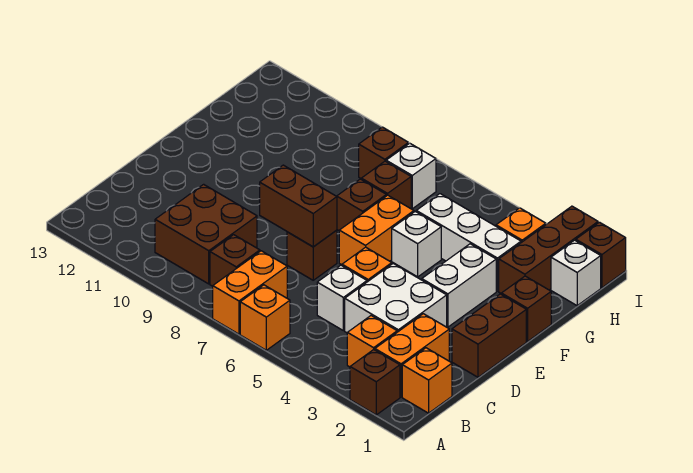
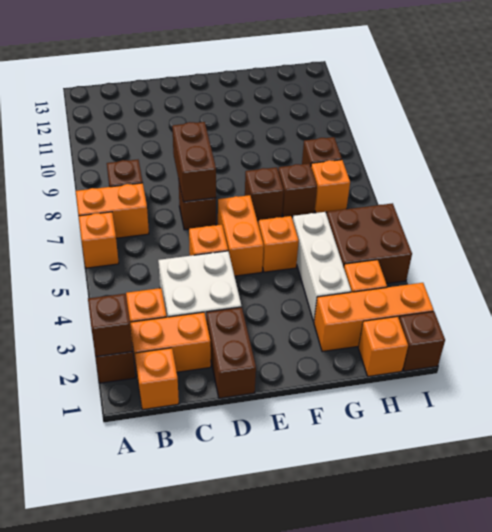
brown brick B9:C10 level 1 -> brown brick H4:I5 level 1
white brick C5 level 1 -> none
brown brick D1:E1 level 1 -> brown brick D1:D2 level 1
white brick E3:F3 level 1 -> none
orange brick E6:F6 level 1 -> orange brick E5:E6 level 1
brown brick F1 level 1 -> brown brick A2 level 2
white brick F5 level 1 -> orange brick F5 level 1
brown brick G2:I2 level 1 -> orange brick G2:I2 level 1
white brick H1 level 1 -> orange brick H1 level 1
white brick H7 level 1 -> orange brick H7 level 1

